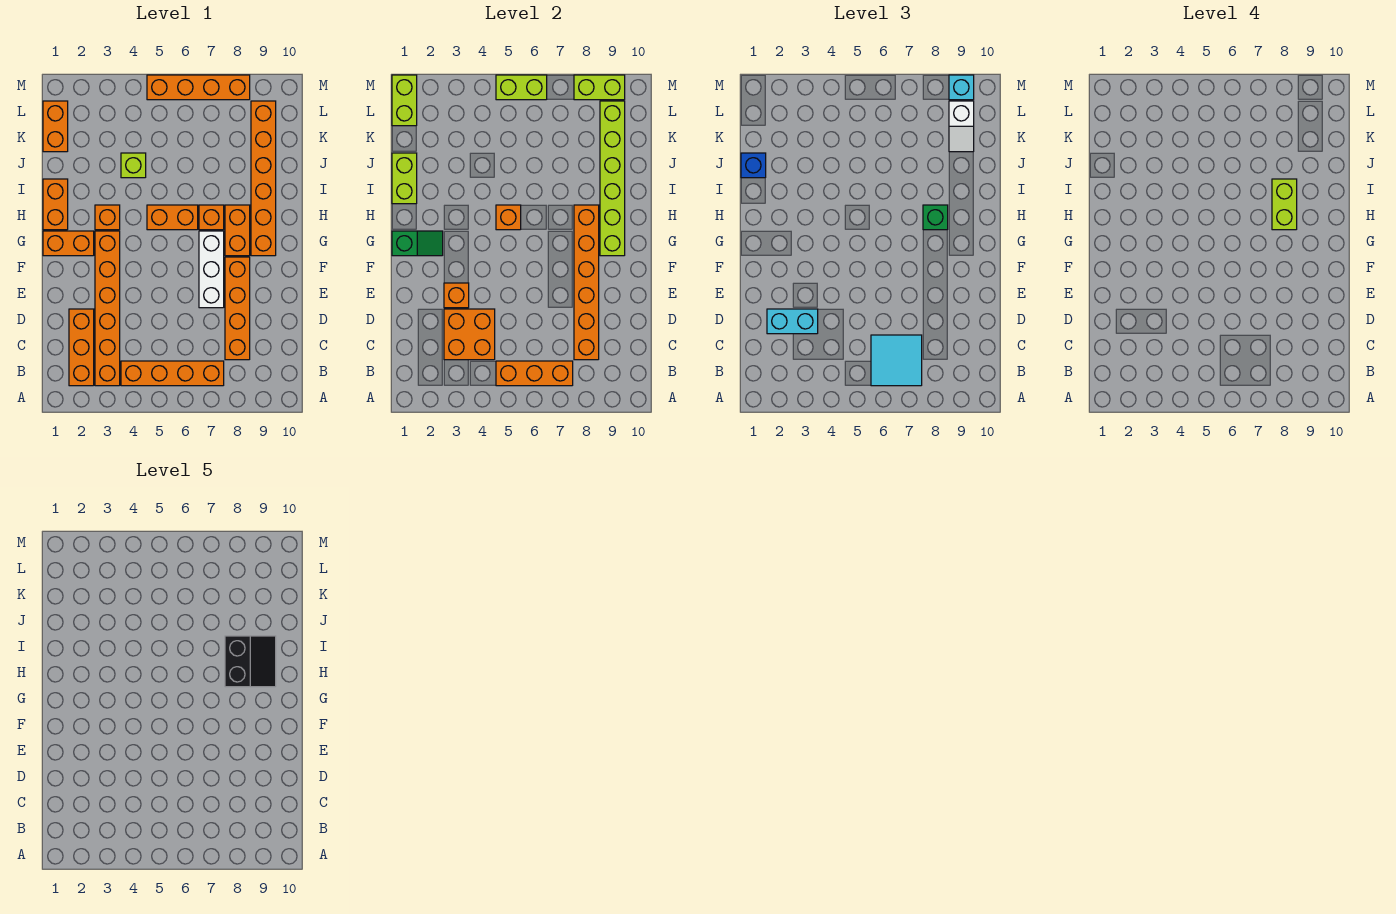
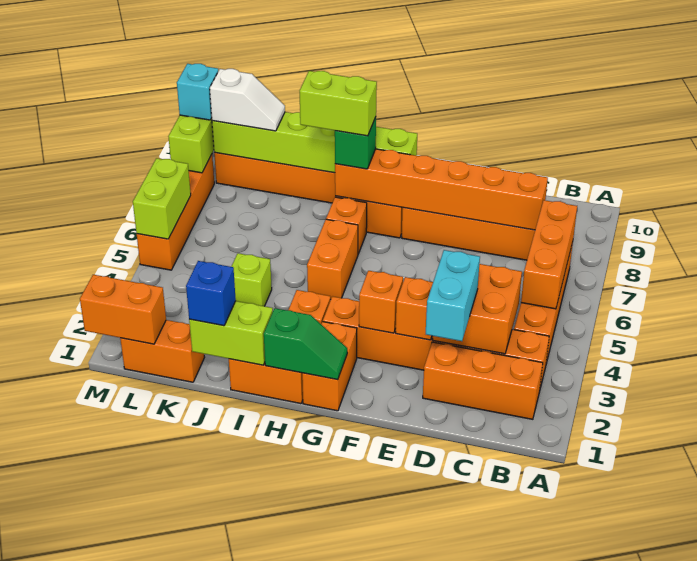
cyan tile B6:C7 level 3 -> none
white brick E7:G7 level 1 -> none
green slope G1:G2 level 2 top 1 -> green slope G1:H1 level 2 top H
orange brick H5 level 2 -> orange brick F3 level 2
black slope H8:I9 level 5 top 8 -> none
lime brick L1:M1 level 2 -> orange brick L1:M1 level 2

